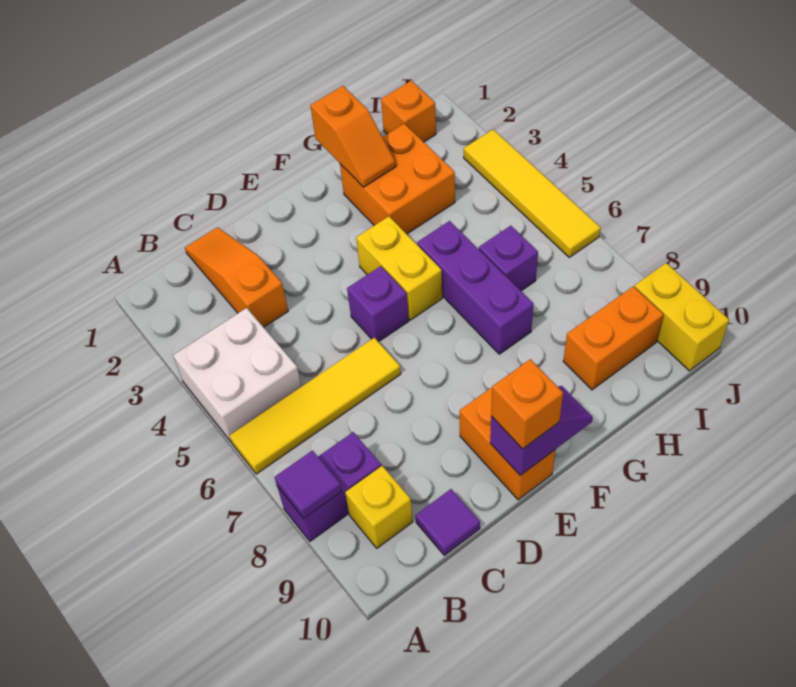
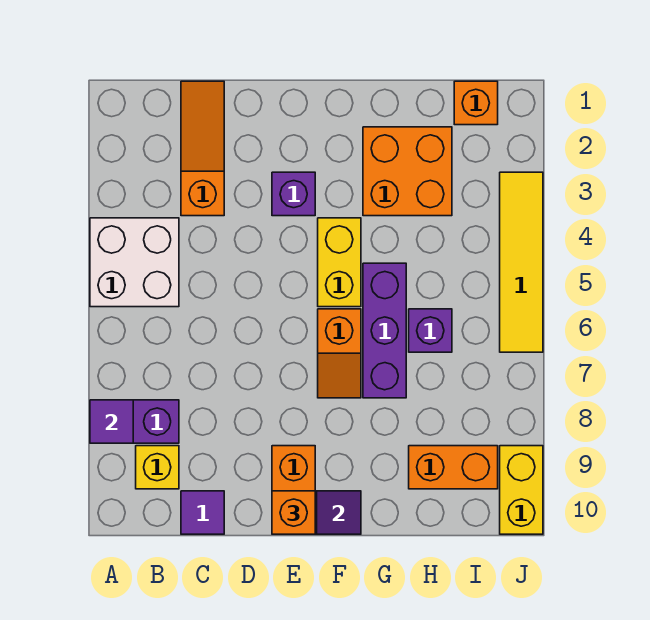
yellow tile A6:D6 level 1 -> none
purple brick E5 level 1 -> purple brick E3 level 1
orange slope G1:G2 level 2 top 1 -> orange slope F6:F7 level 1 top 6

